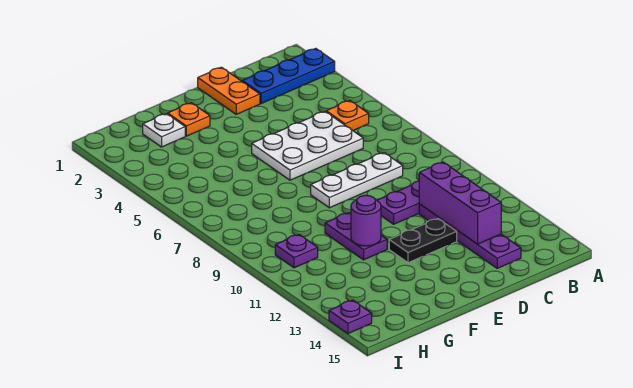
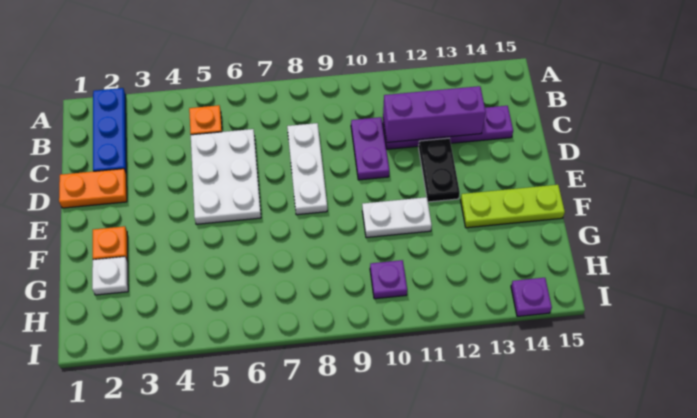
purple plate F10:F11 level 1 -> white plate F10:F11 level 1
purple round brick F11 level 2 -> none
none -> lime plate F13:F15 level 1

